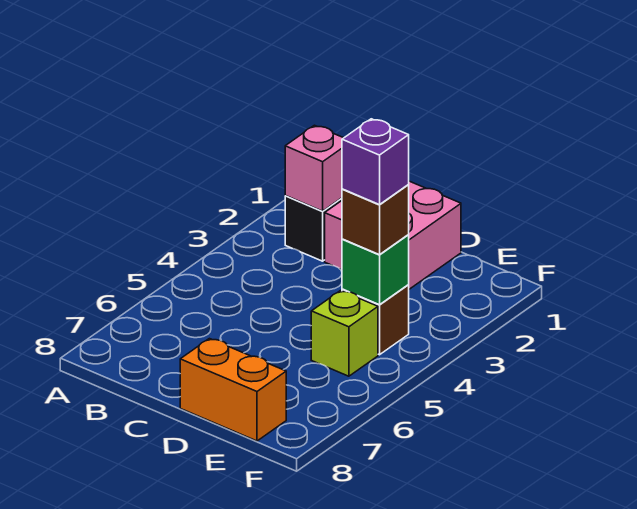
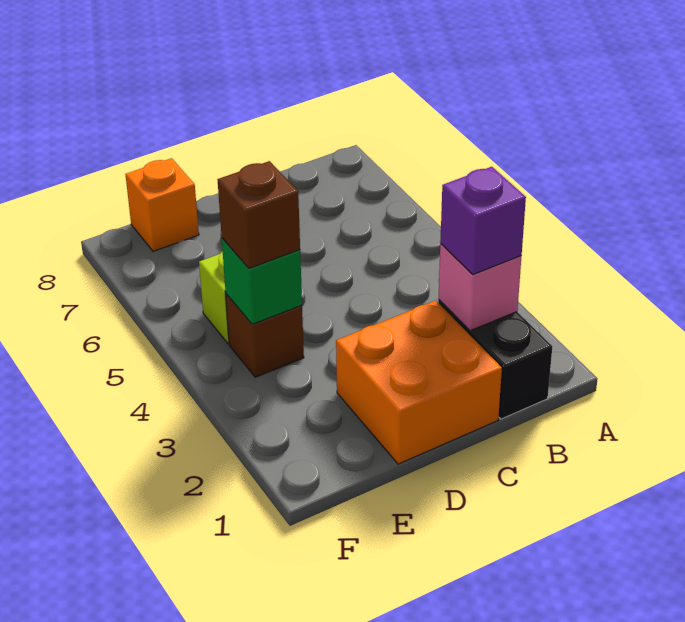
pink brick C1:D2 level 1 -> orange brick C1:D2 level 1
orange brick D8:E8 level 1 -> orange brick E8 level 1
purple brick E4 level 4 -> purple brick B2 level 3

